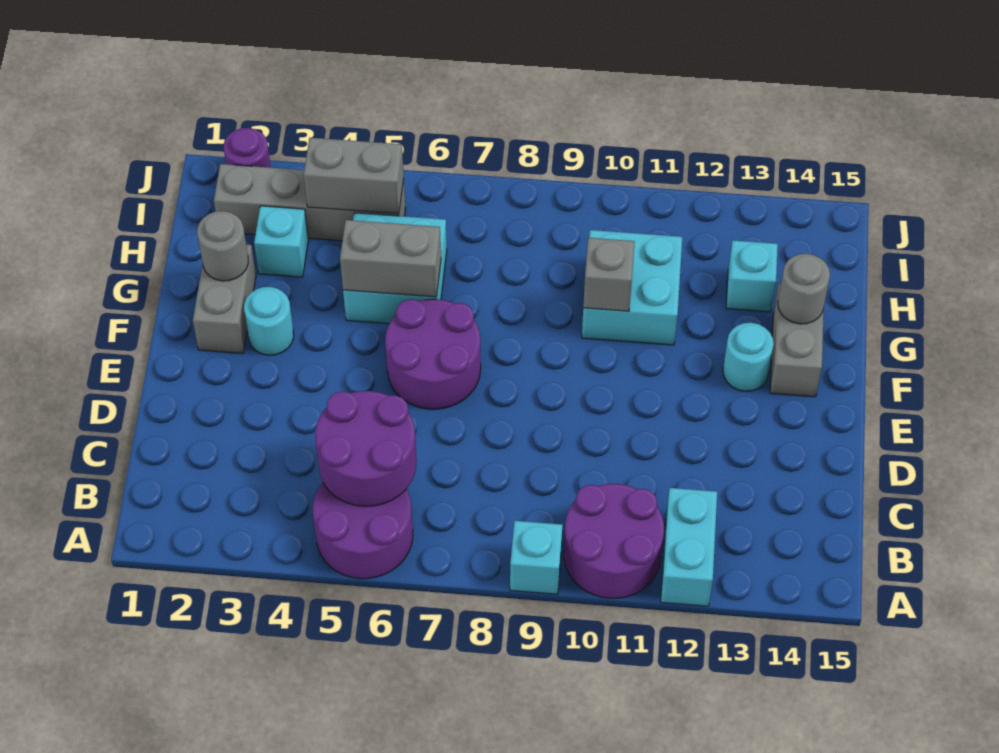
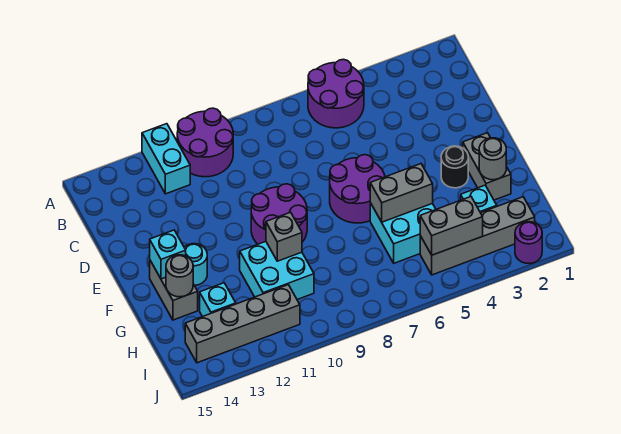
cyan brick A9 level 1 -> cyan brick F14 level 2
purple round brick B5:C6 level 2 -> purple round brick E9:F10 level 1
cyan round brick F3 level 1 -> black round brick F3 level 1
none -> grey brick I11:I14 level 1

